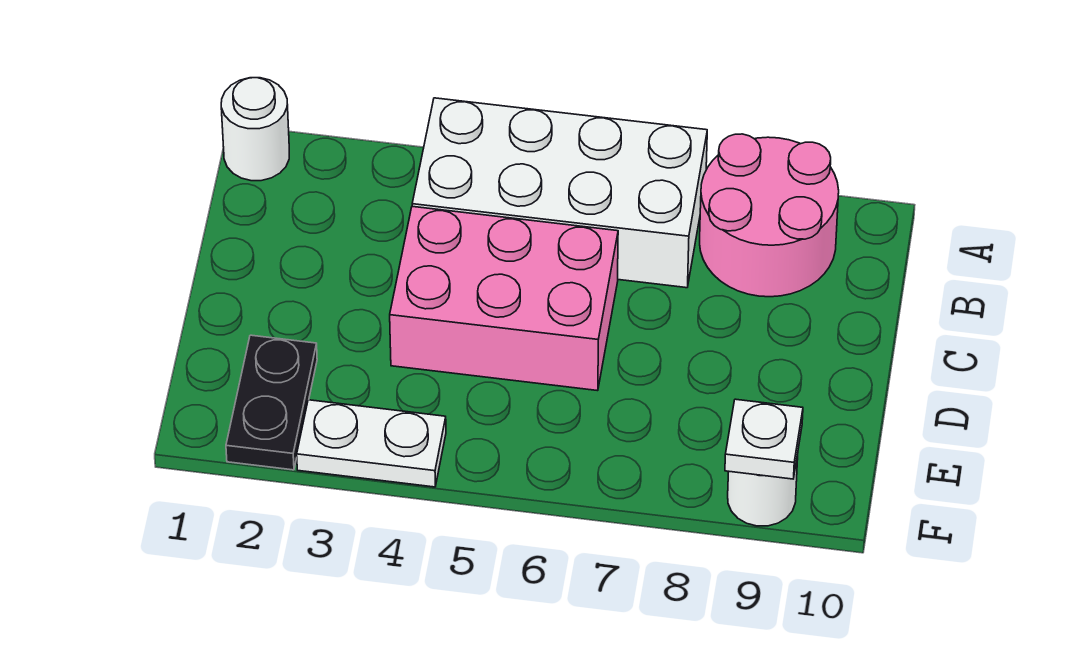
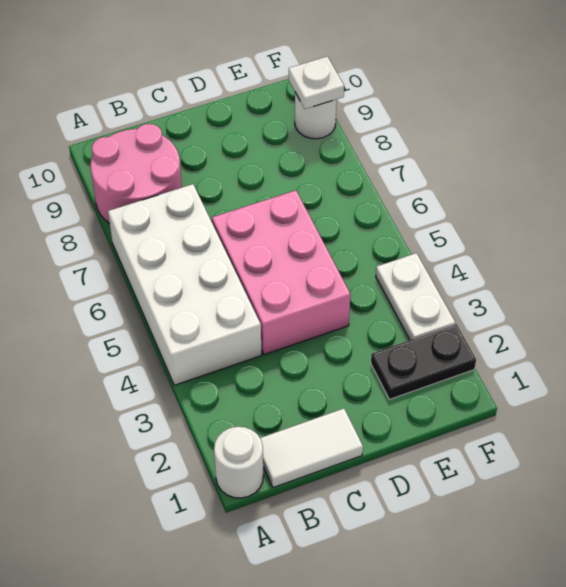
none -> white tile B1:C1 level 1

